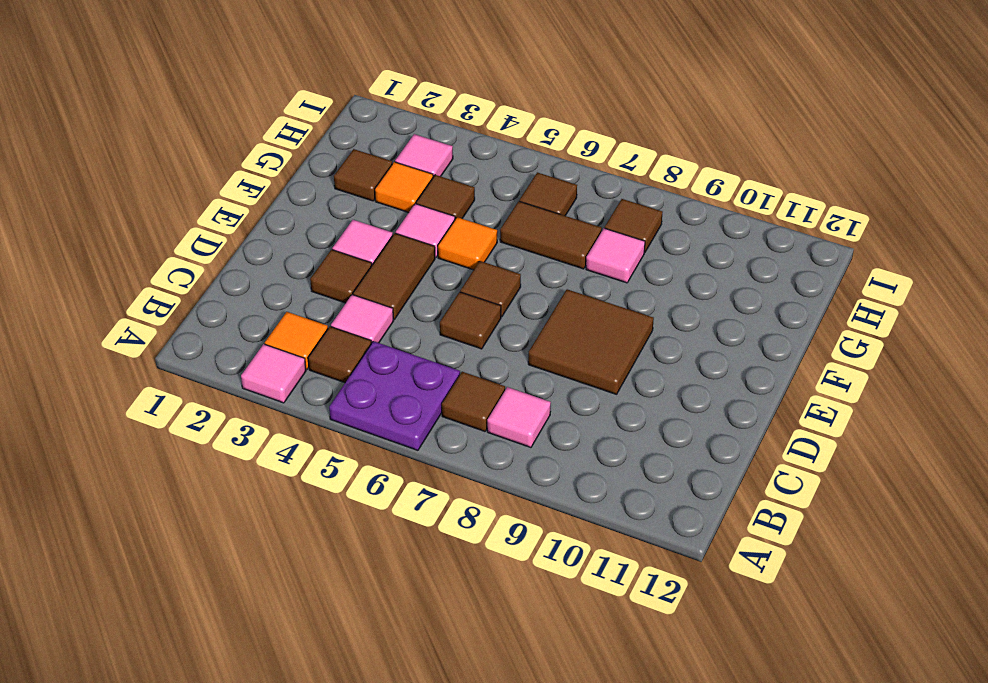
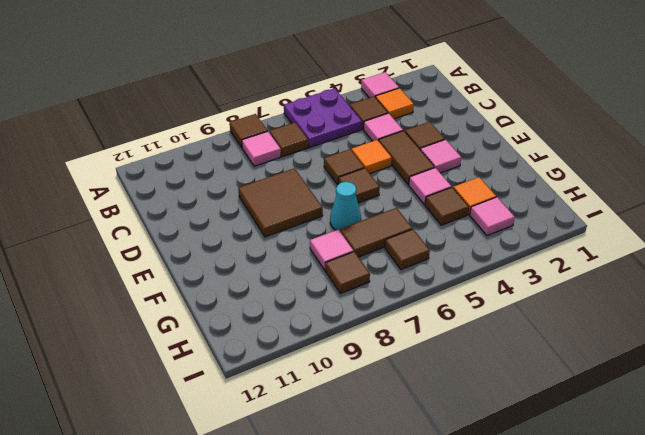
orange tile F5 level 1 -> orange tile D5 level 1
none -> cyan cone F7 level 1
brown tile G2 level 1 -> brown tile A8 level 1

